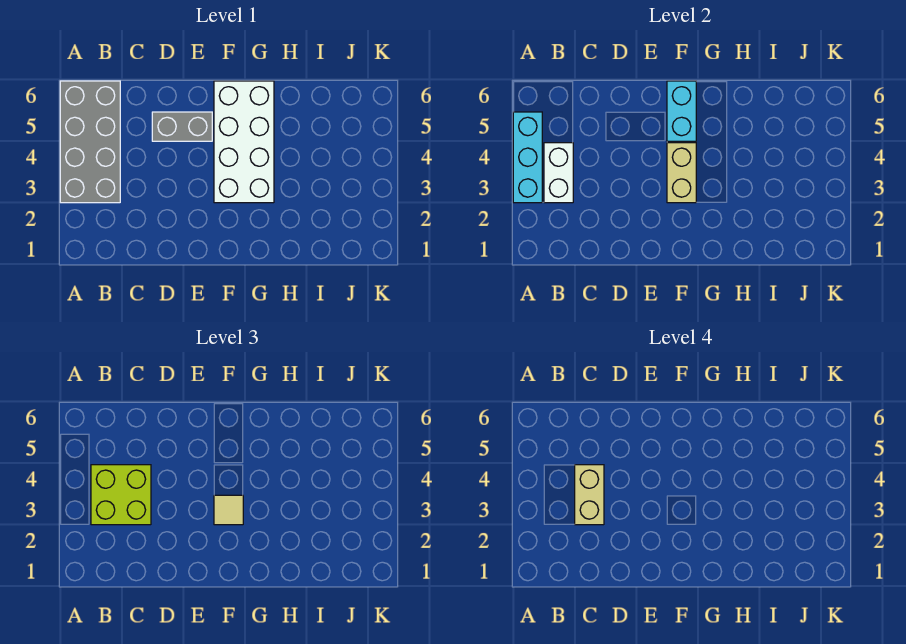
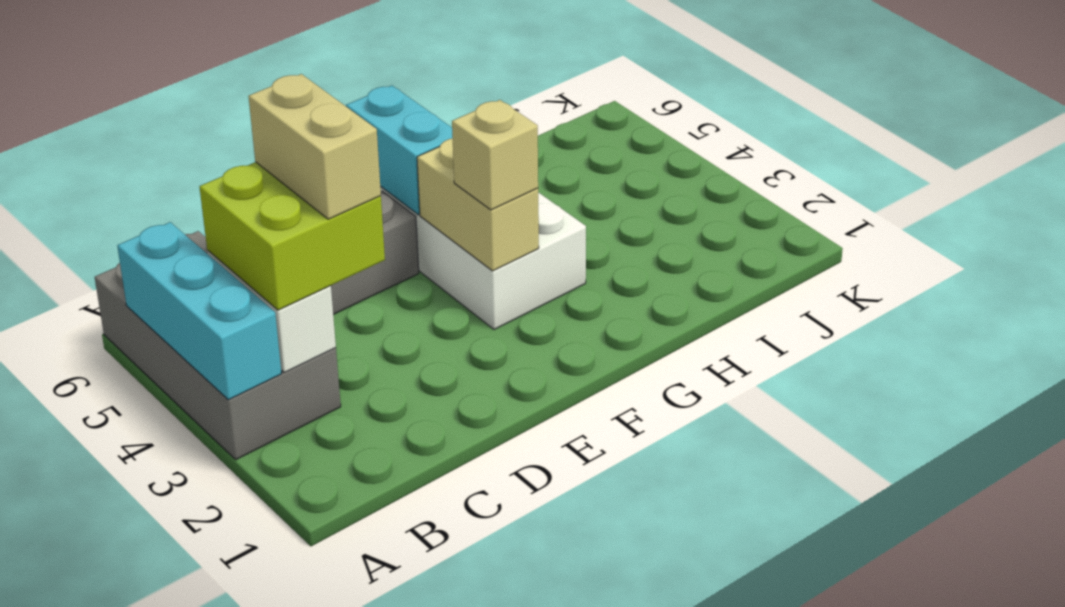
tan tile F3 level 3 -> tan brick F3 level 3

